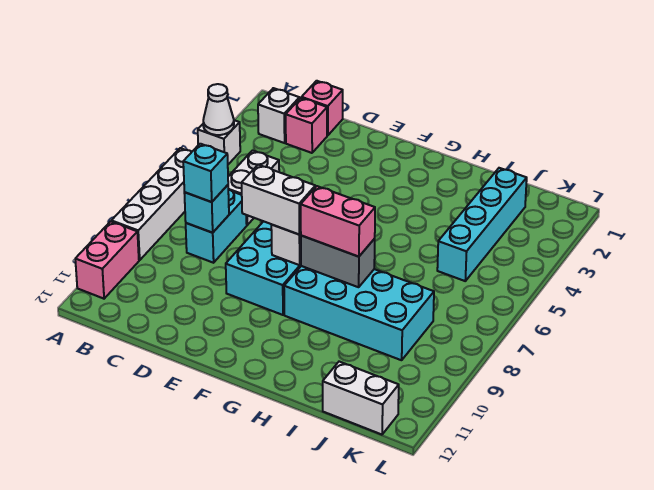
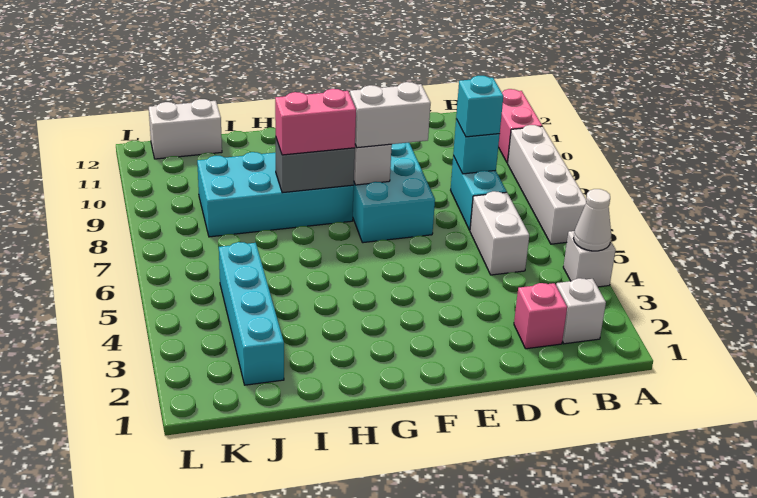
pink brick C1 level 1 -> none

